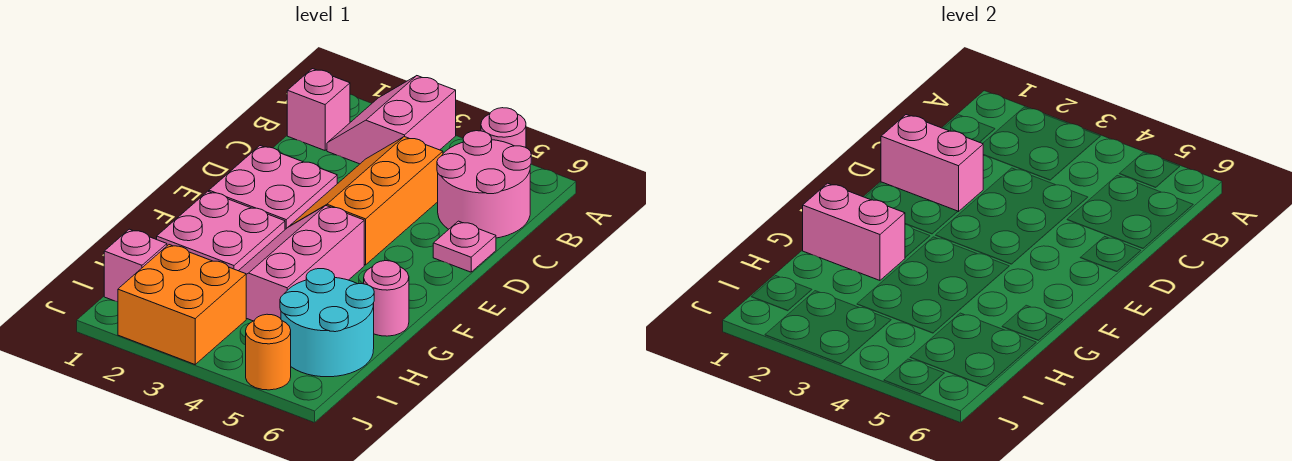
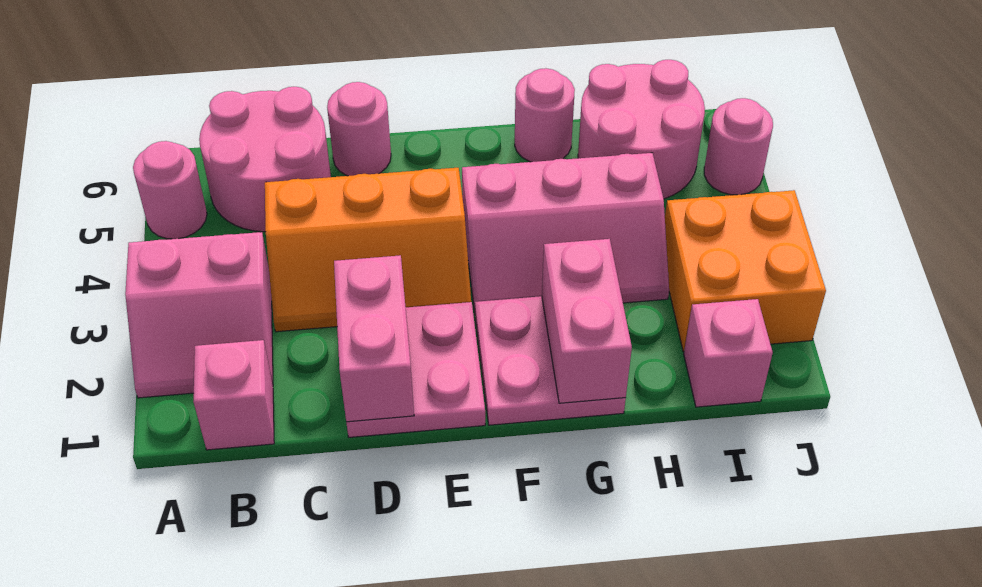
pink plate D6 level 1 -> pink round brick D6 level 1
cyan round brick H5:I6 level 1 -> pink round brick H5:I6 level 1
orange round brick J5 level 1 -> pink round brick J5 level 1

